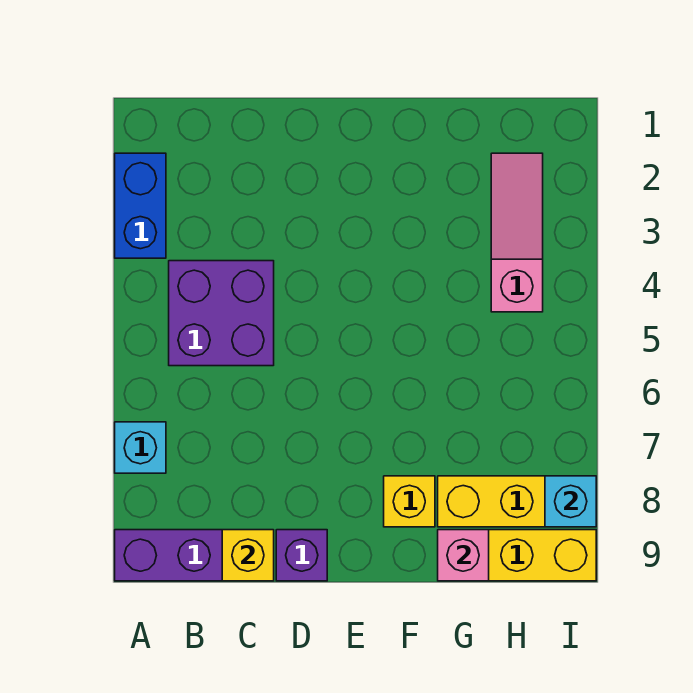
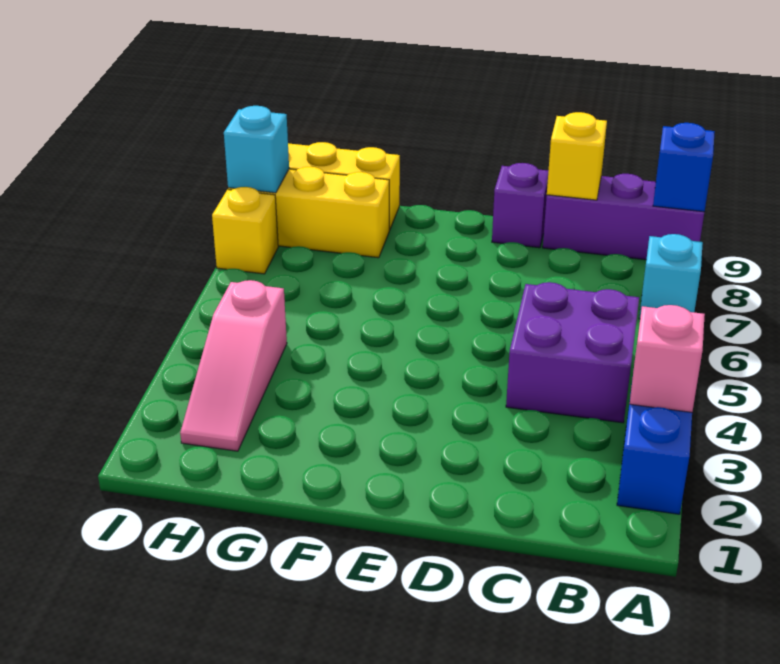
none -> blue brick A9 level 2
yellow brick F8 level 1 -> yellow brick I7 level 1
pink brick G9 level 2 -> pink brick A3 level 2

